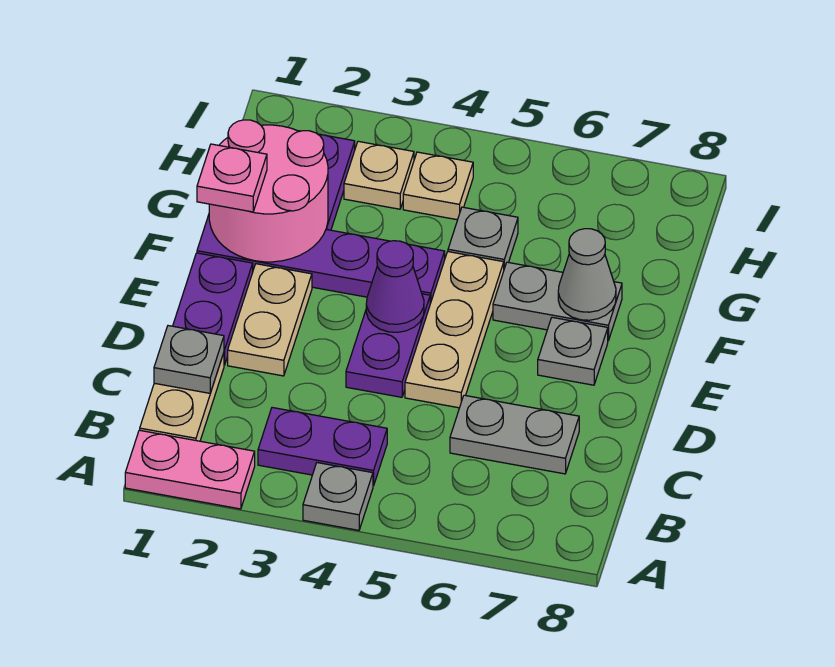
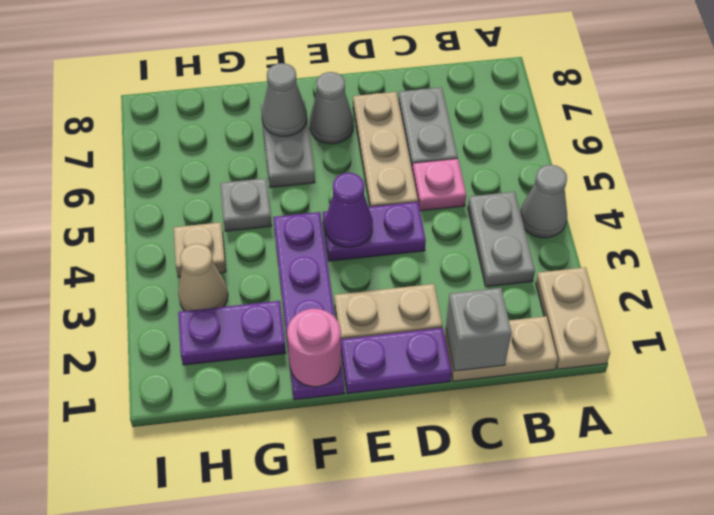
pink plate A1:A2 level 1 -> tan plate A1:A2 level 1
grey plate A4 level 1 -> grey cone A4 level 1
purple plate B3:B4 level 1 -> grey plate B3:B4 level 1
grey plate C1 level 2 -> grey brick C1 level 2
tan plate D5:F5 level 1 -> tan plate D5:D7 level 1
grey plate E7 level 1 -> grey cone E7 level 1
pink round brick F1:G2 level 2 -> pink round brick F1 level 2
pink plate F1 level 3 -> pink plate C5 level 1
tan plate H3 level 1 -> tan cone H3 level 1

